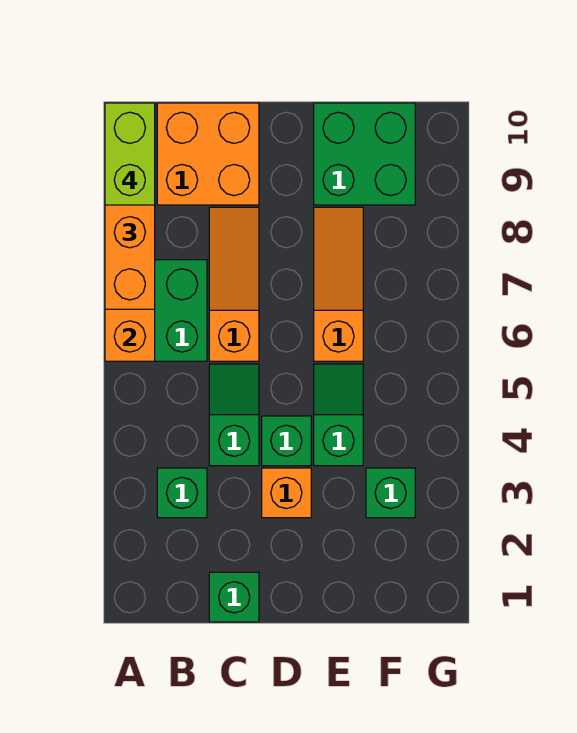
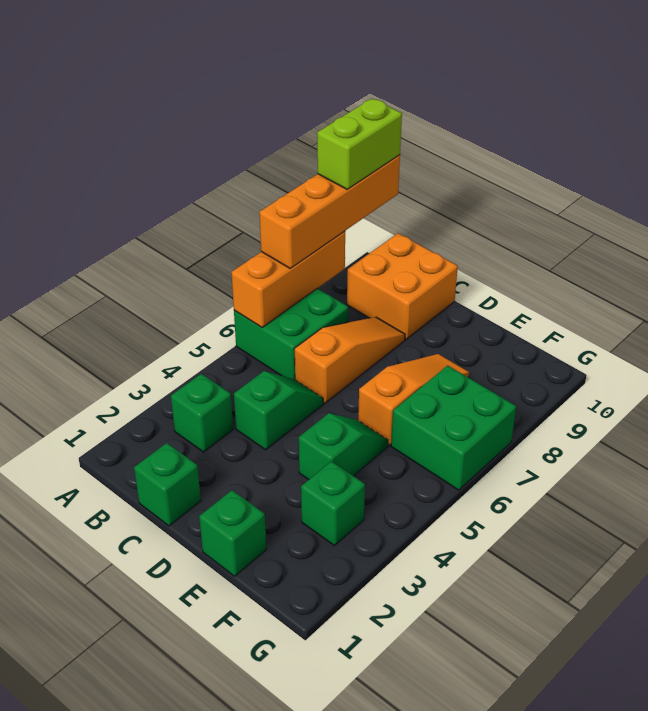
orange brick D3 level 1 -> none
green brick D4 level 1 -> green brick E1 level 1
green brick E9:F10 level 1 -> green brick F6:G7 level 1

